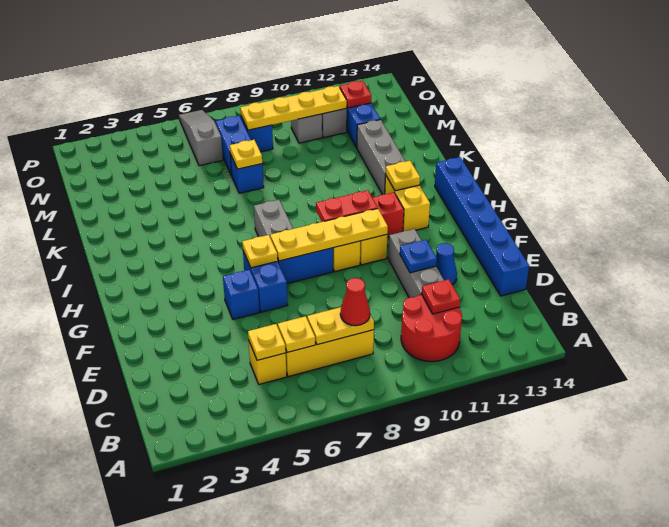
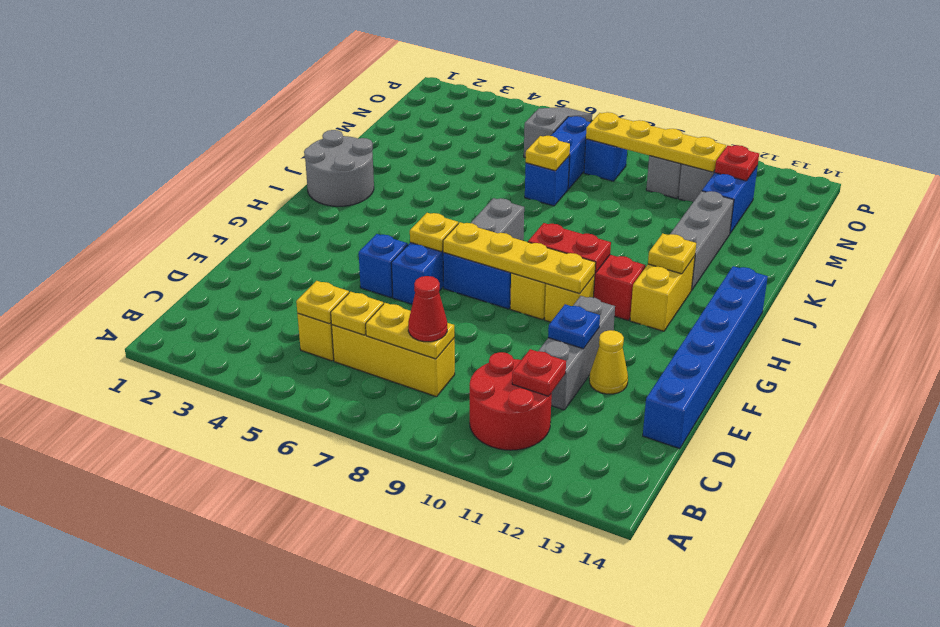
blue cone E12 level 1 -> yellow cone E12 level 1
none -> grey round brick I1:J2 level 1

